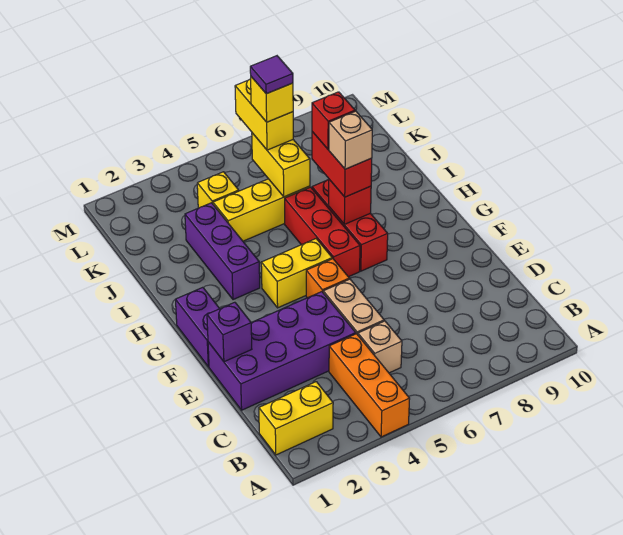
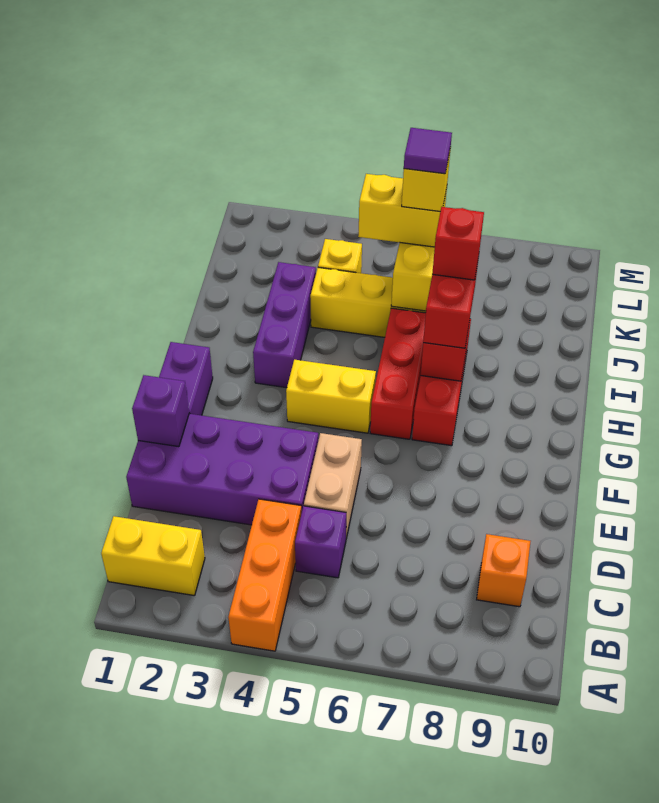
tan brick C5 level 1 -> purple brick C5 level 1
orange brick F5 level 1 -> orange brick C9 level 1
tan brick H7 level 4 -> none
yellow brick K6:L6 level 3 -> yellow brick K5:K6 level 3

